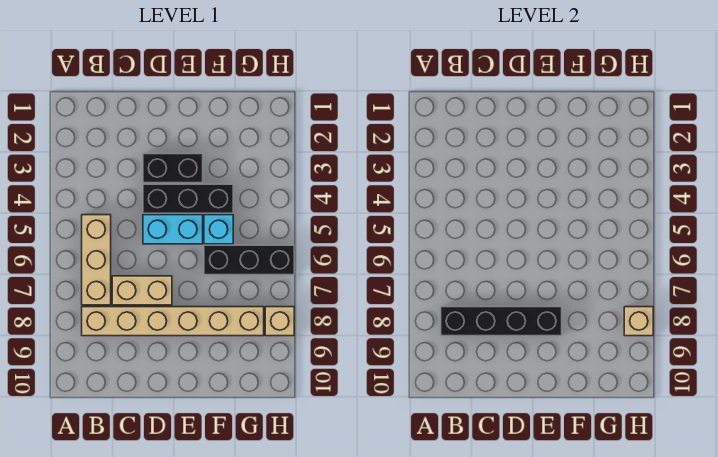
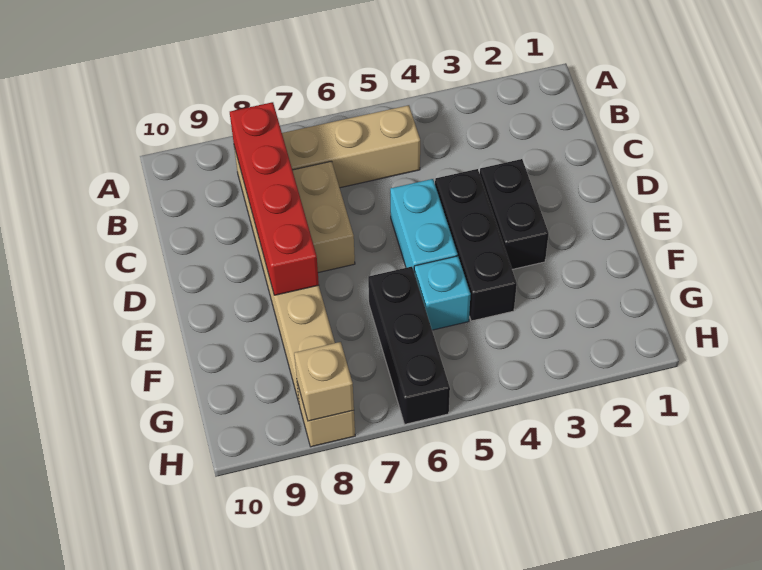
black brick B8:E8 level 2 -> red brick B8:E8 level 2

